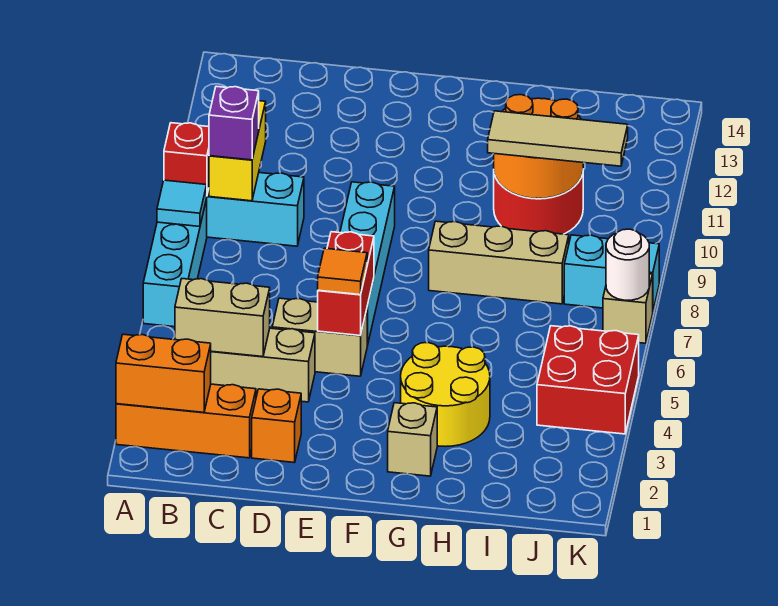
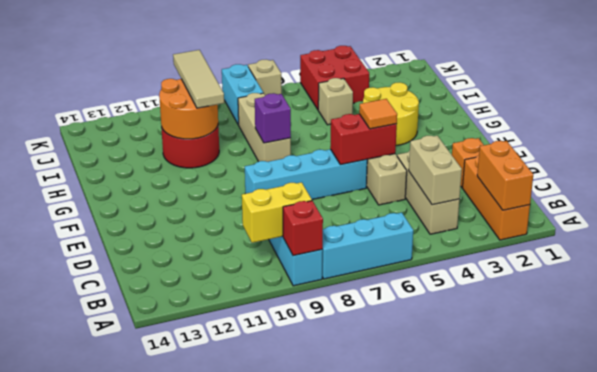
cyan tile A8 level 2 -> none
purple brick B9 level 3 -> purple brick G8 level 2
tan brick G2 level 1 -> tan brick I5 level 1
white round brick K7 level 2 -> none

